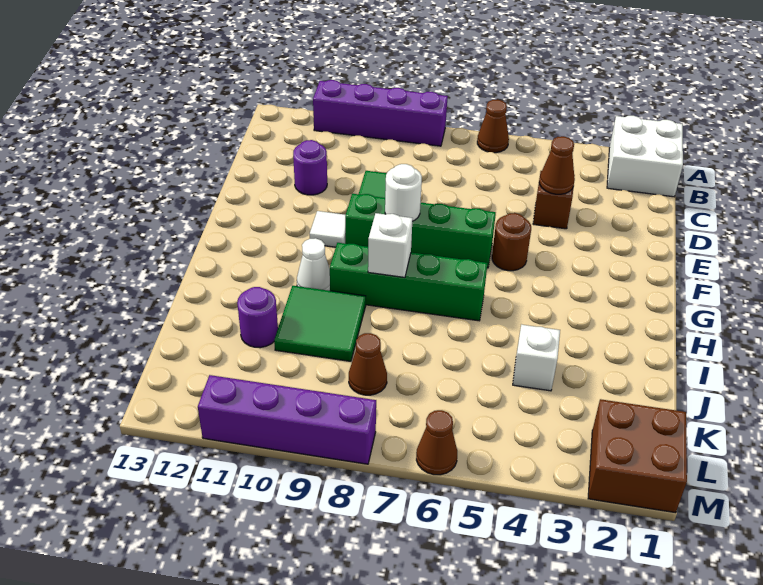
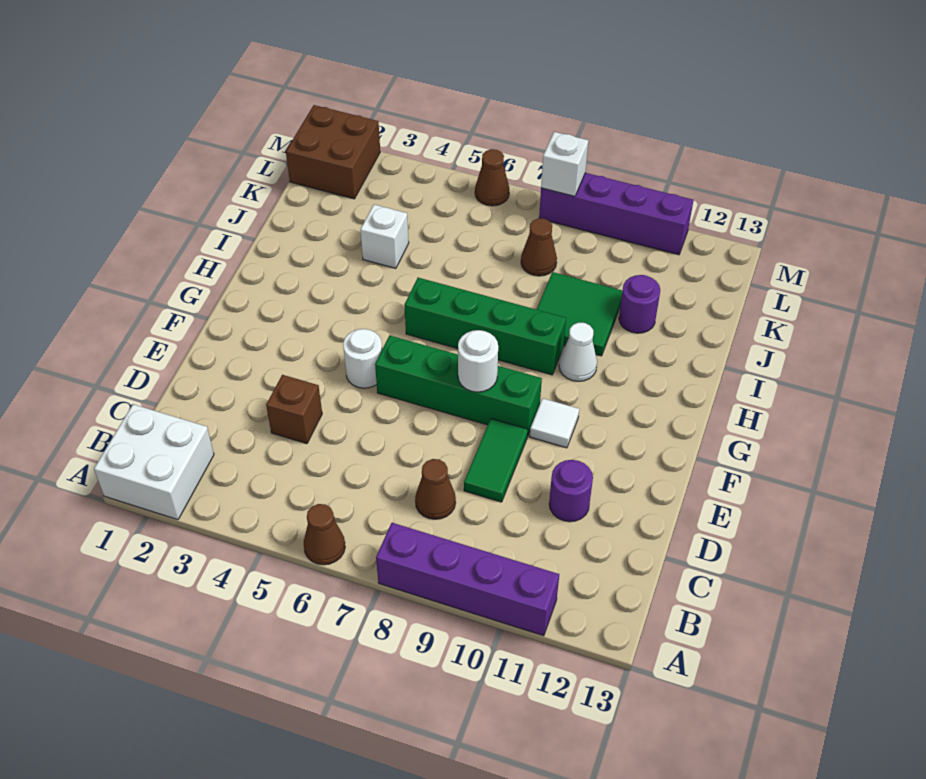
brown cone D4 level 2 -> brown cone C8 level 1
brown round brick F5 level 1 -> white round brick F5 level 1
white brick H8 level 2 -> white brick M8 level 2

